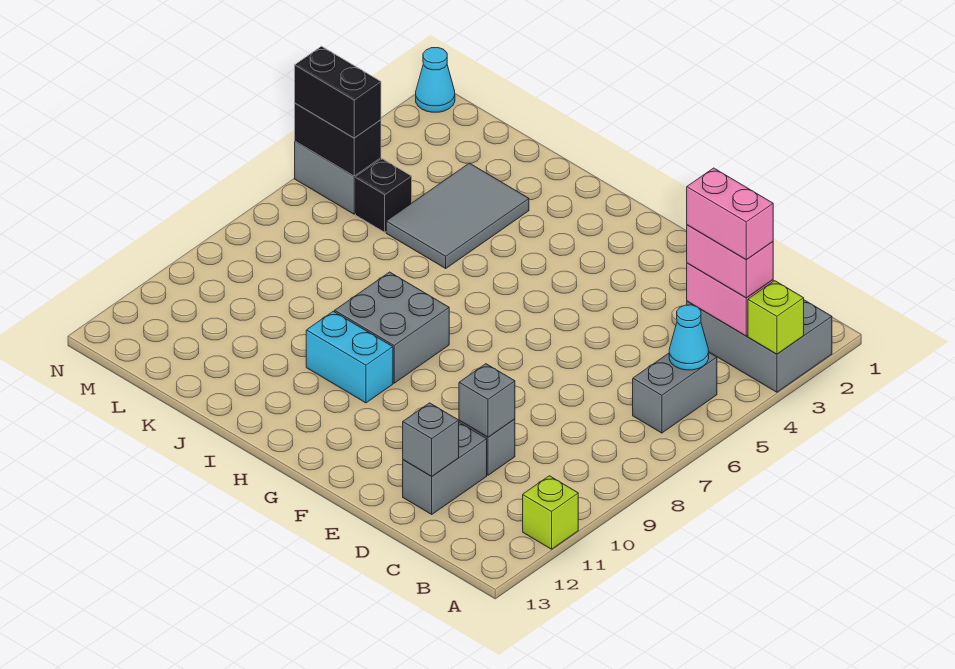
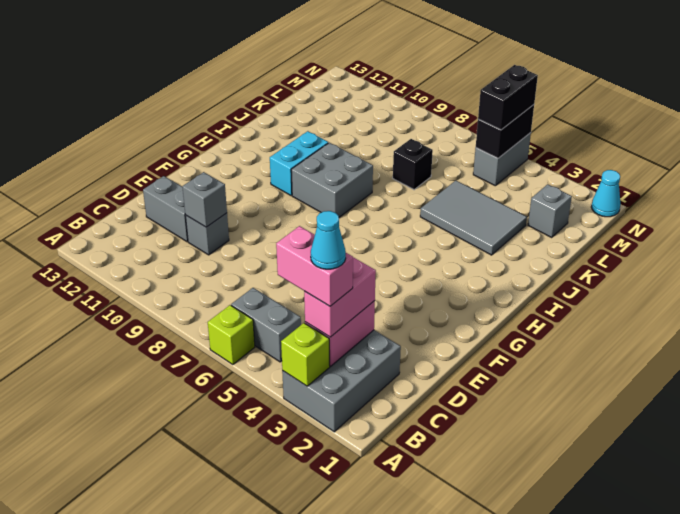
lime brick A11 level 1 -> lime brick A6 level 1
pink brick B3:C3 level 4 -> pink brick B3:B4 level 4
cyan cone B5 level 2 -> cyan cone B3 level 5
grey brick D12 level 2 -> grey brick L2 level 1
black brick L5 level 1 -> black brick K7 level 1

